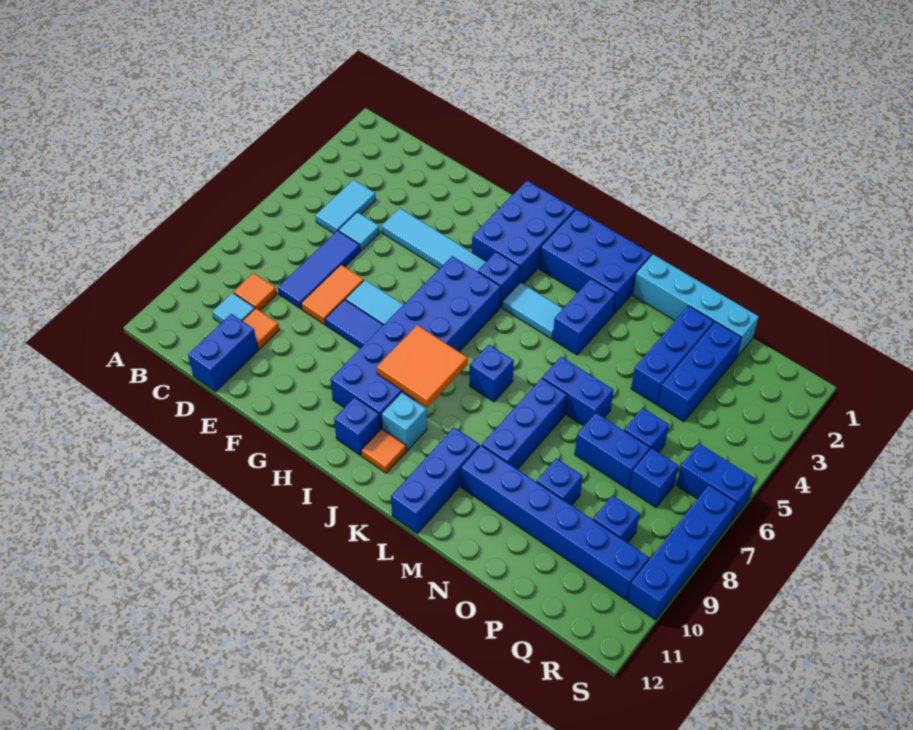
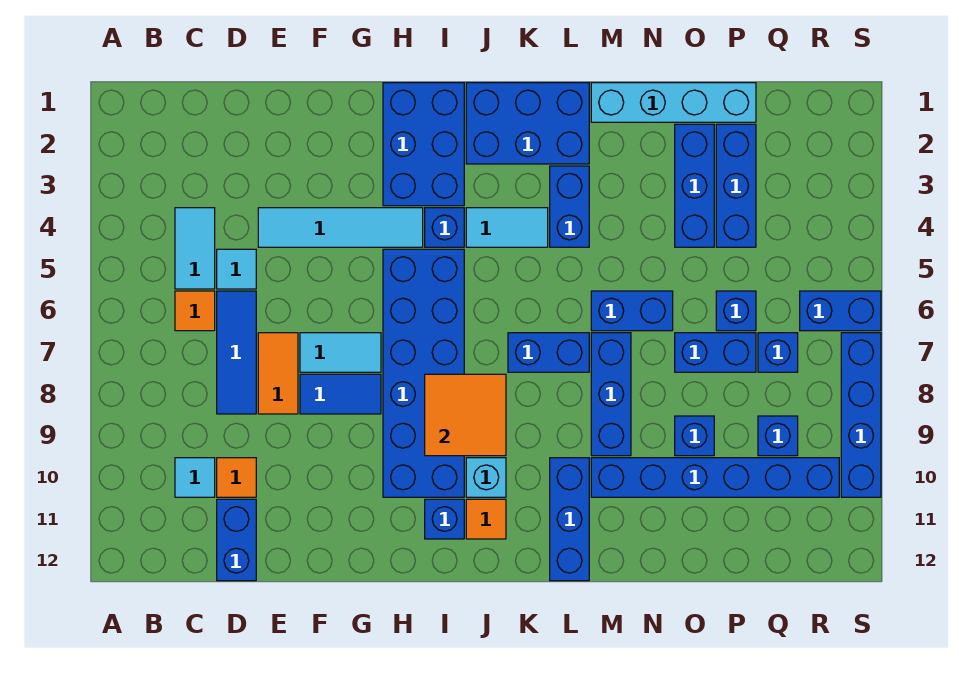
orange tile C9 level 1 -> orange tile C6 level 1
blue brick K7 level 1 -> blue brick K7:L7 level 1

